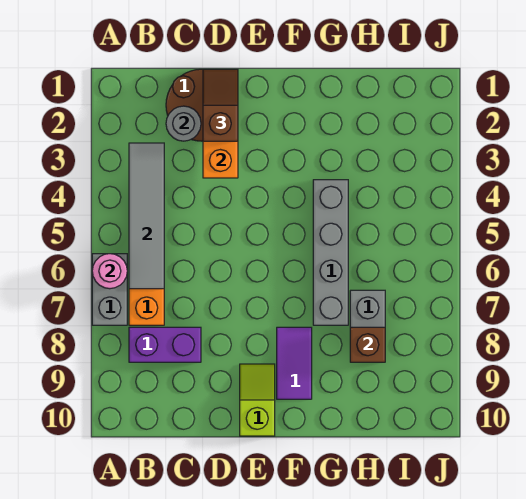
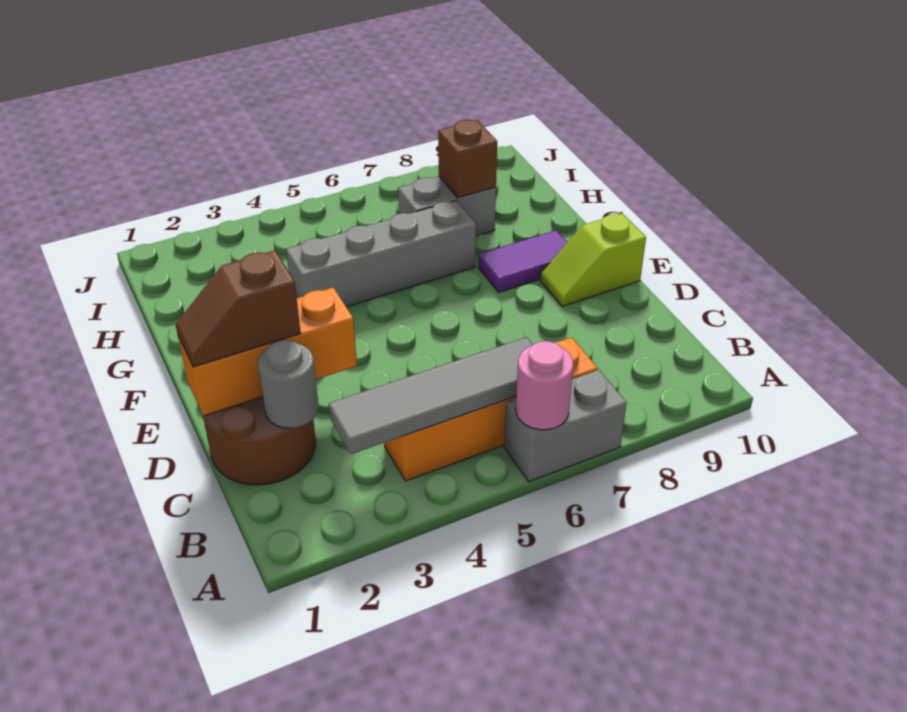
purple brick B8:C8 level 1 -> none

